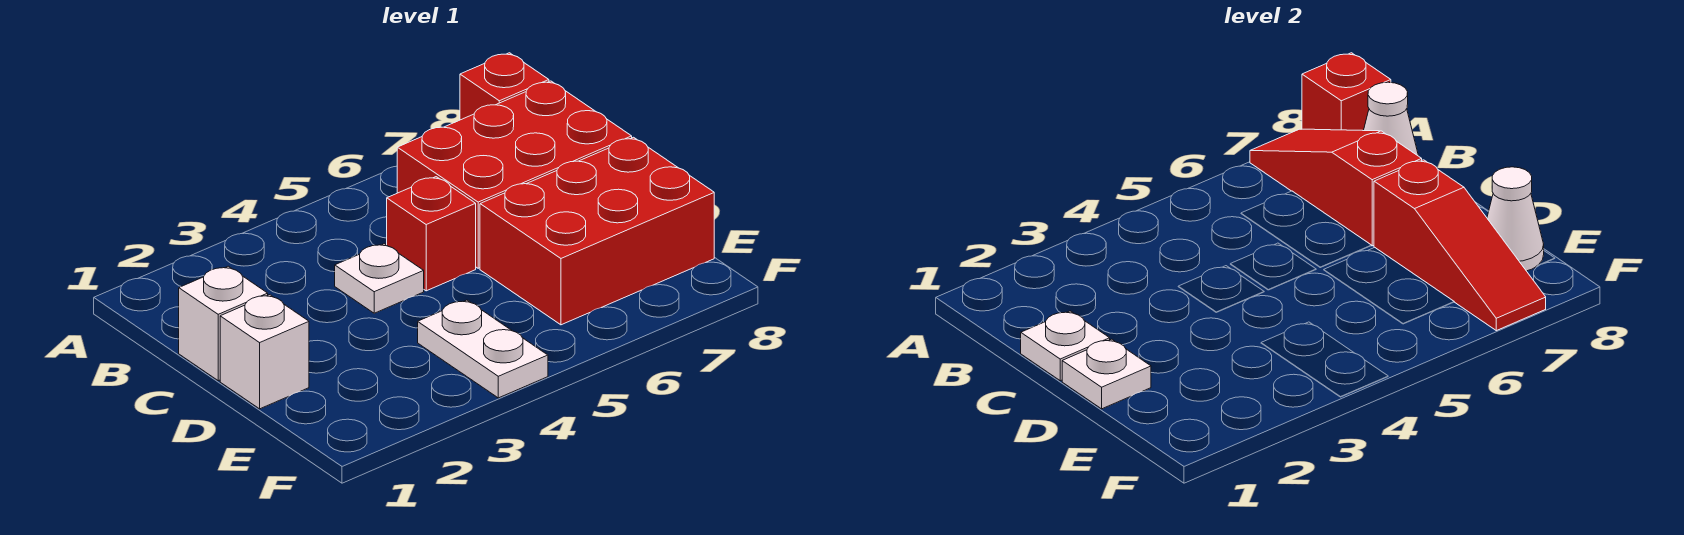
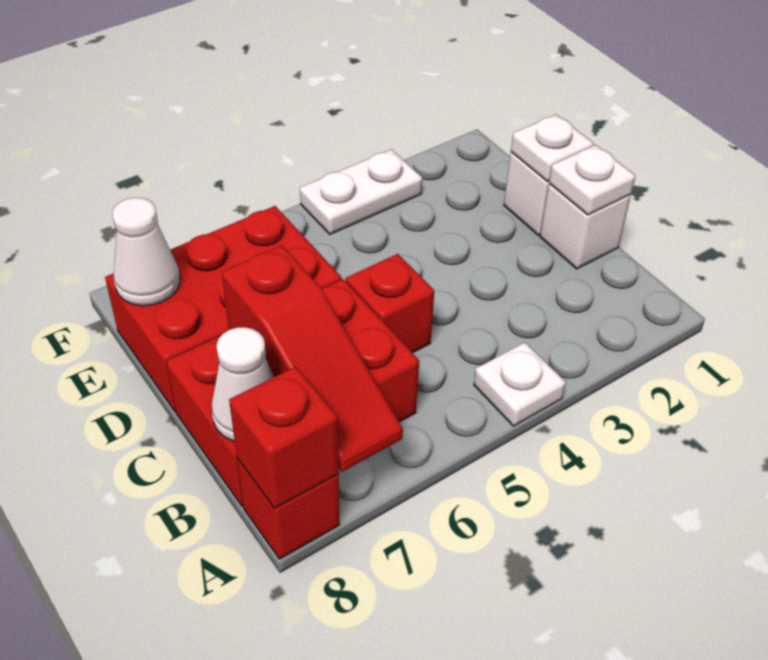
white plate C4 level 1 -> white plate A4 level 1
red slope D7:F7 level 2 top D -> none
white plate E4:F4 level 1 -> white plate F3:F4 level 1

